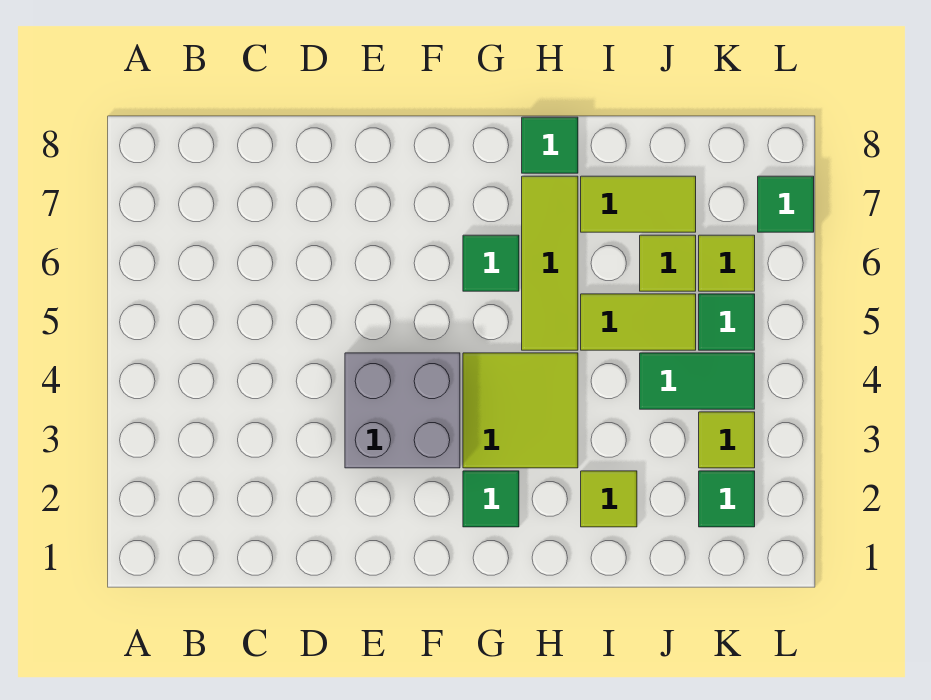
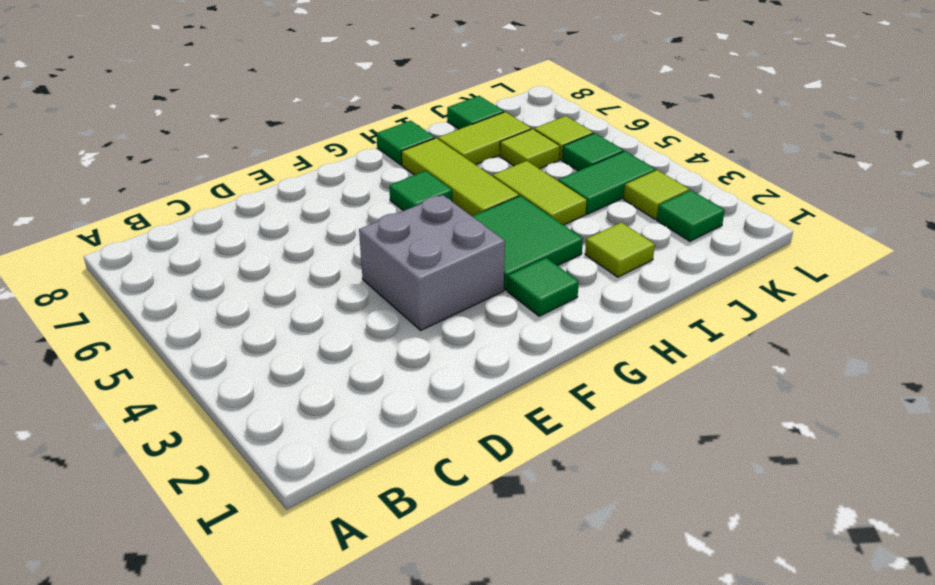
lime tile G3:H4 level 1 -> green tile G3:H4 level 1
lime tile I5:J5 level 1 -> lime tile I4:I5 level 1
green tile L7 level 1 -> green tile J8 level 1

